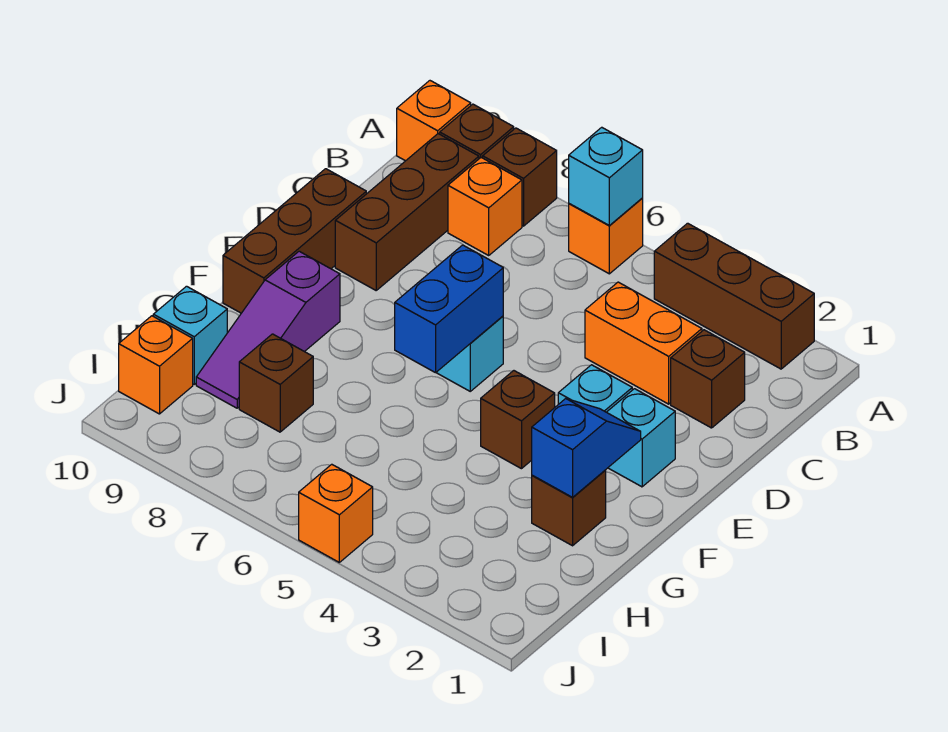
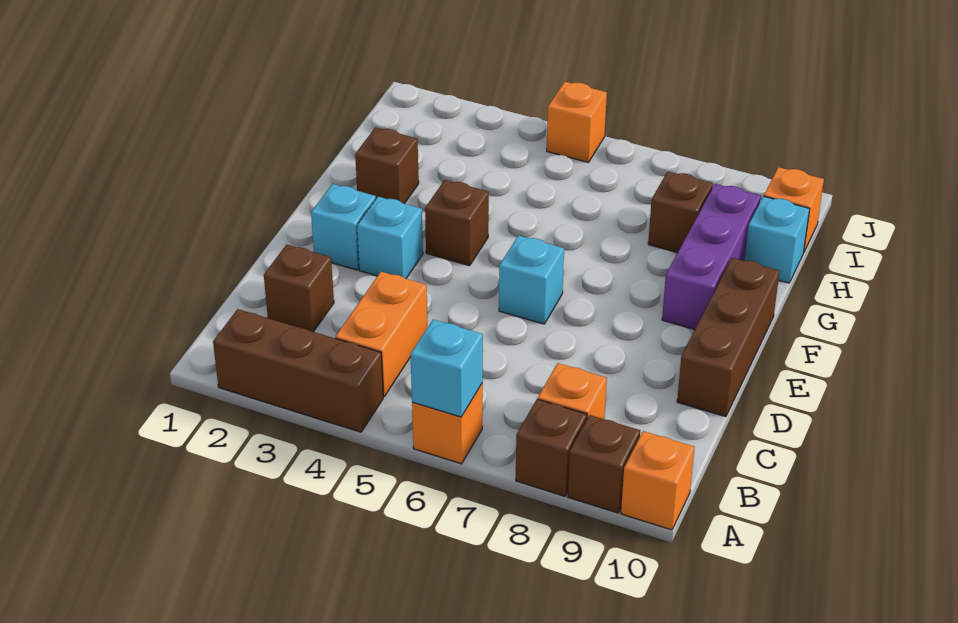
brown brick B9:D9 level 1 -> none
orange brick C3:C4 level 1 -> orange brick B4:C4 level 1
blue brick E6:F6 level 2 -> none
blue slope F2:G2 level 2 top G -> none
purple slope F9:H9 level 1 top F -> purple brick F9:H9 level 1

